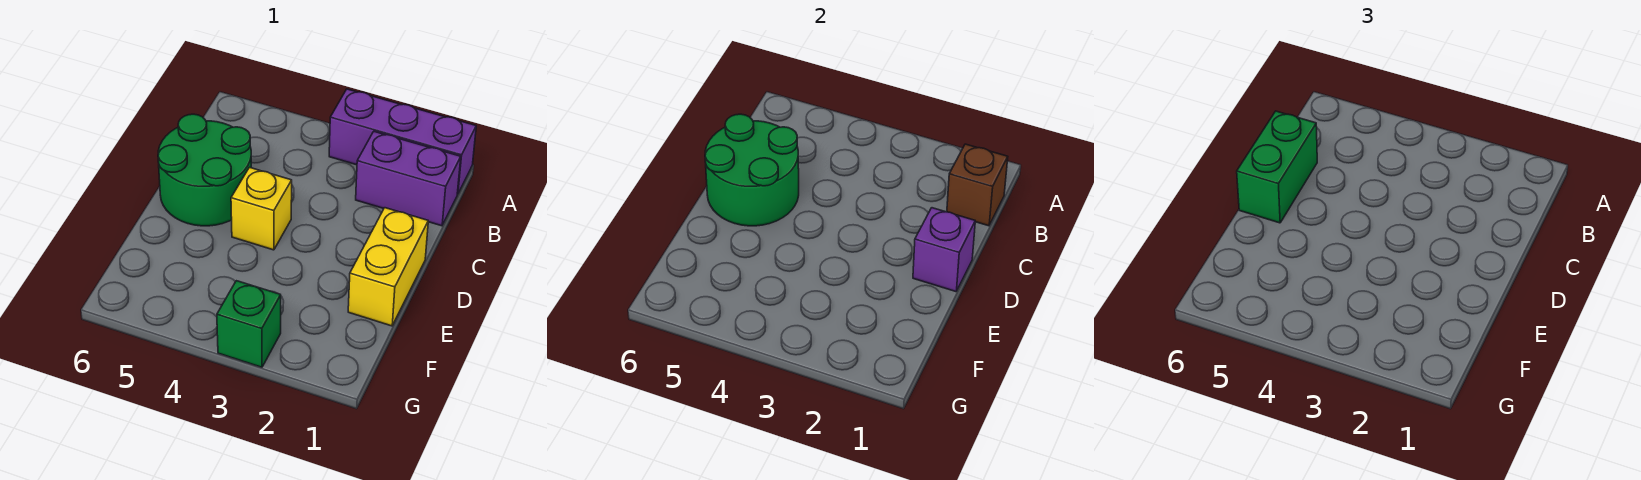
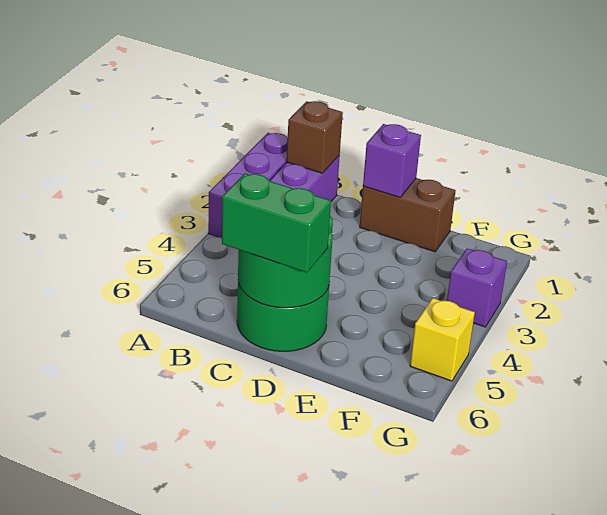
yellow brick D1:E1 level 1 -> brown brick D1:E1 level 1
yellow brick D4 level 1 -> yellow brick G5 level 1
green brick G3 level 1 -> purple brick G3 level 1

